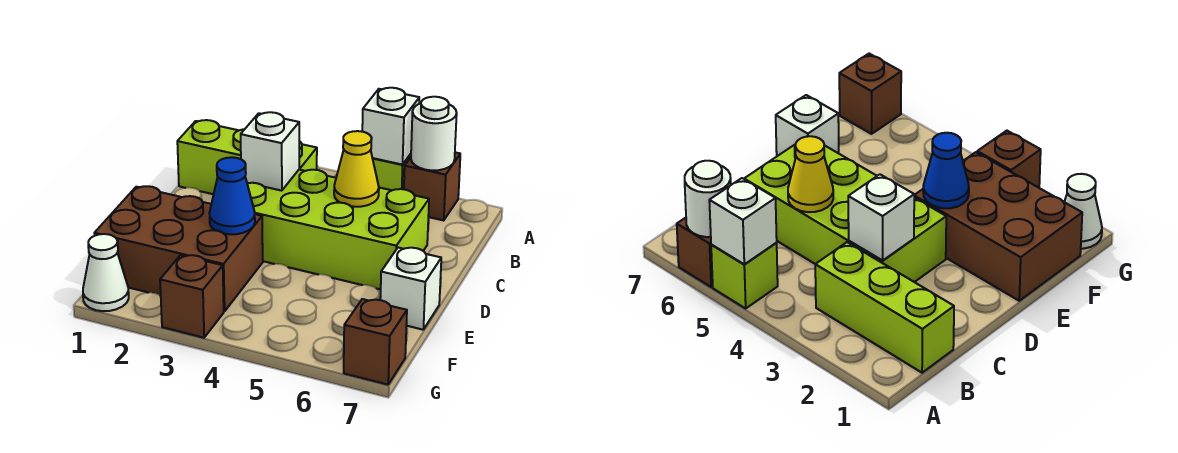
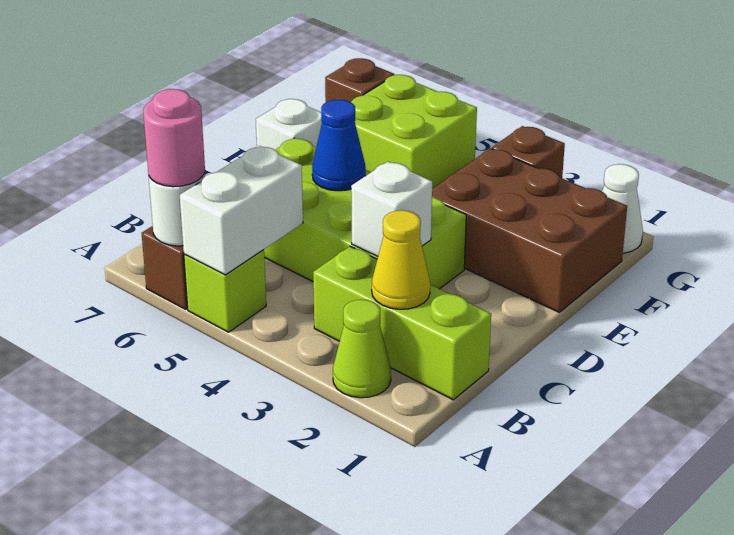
none -> lime cone A2 level 1
white brick A5 level 2 -> white brick A5:B5 level 2
none -> pink round brick A6 level 3
yellow cone C5 level 2 -> yellow cone B2 level 2
blue cone E3 level 2 -> blue cone D5 level 2
none -> lime brick F5:G6 level 1

